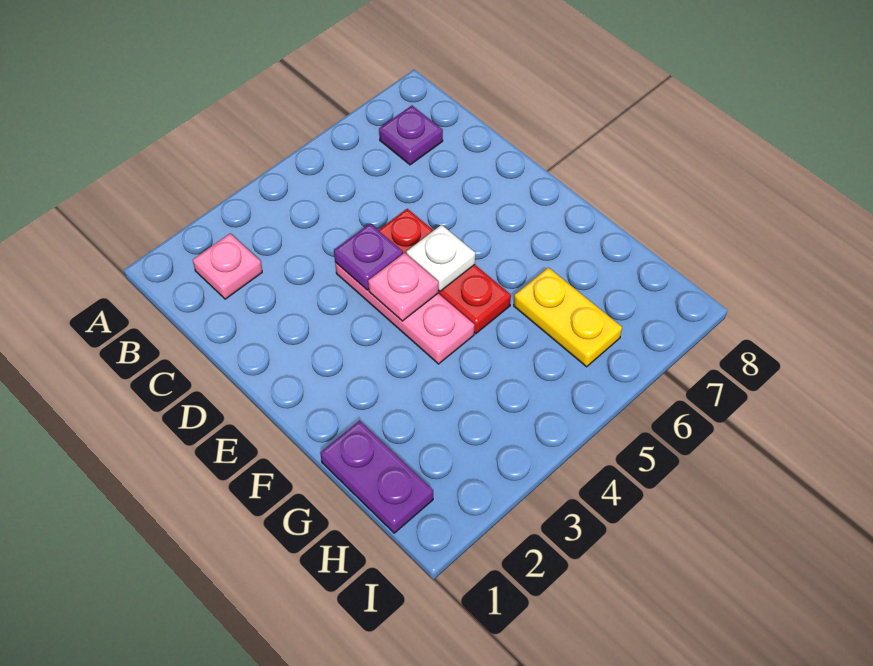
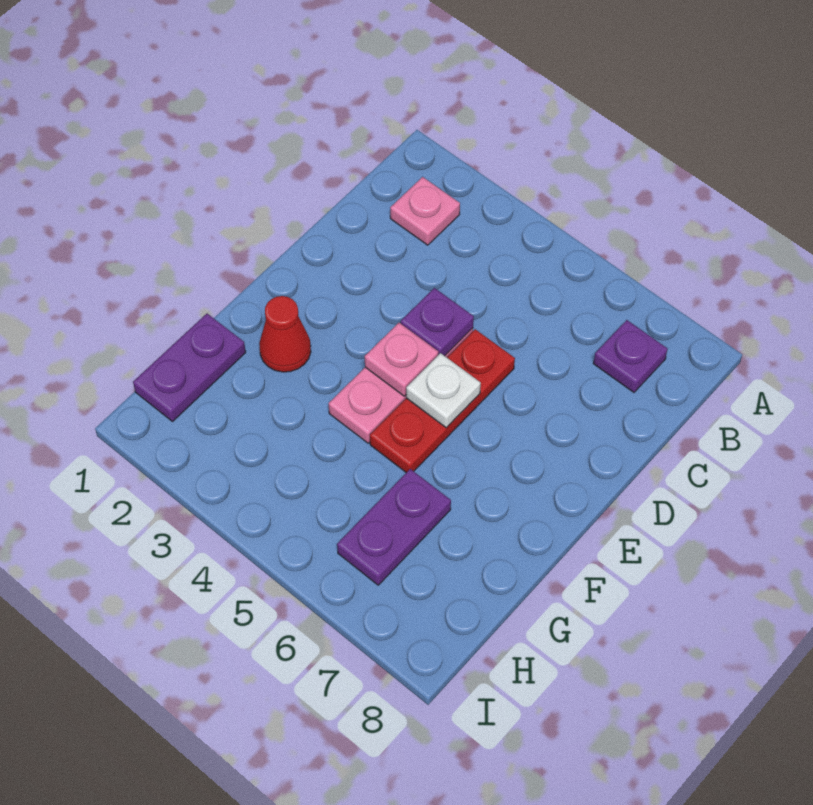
none -> red cone F2 level 1
yellow plate G6:H6 level 1 -> purple plate G6:H6 level 1

